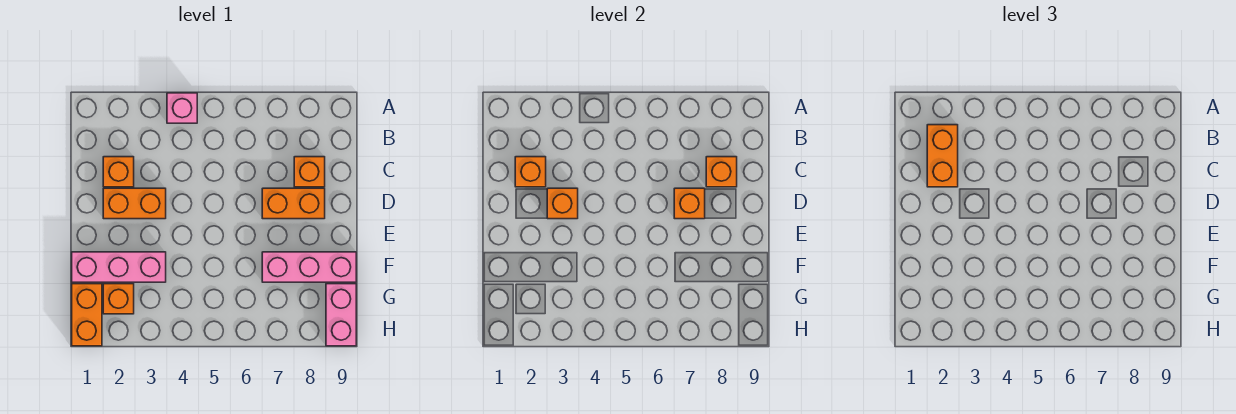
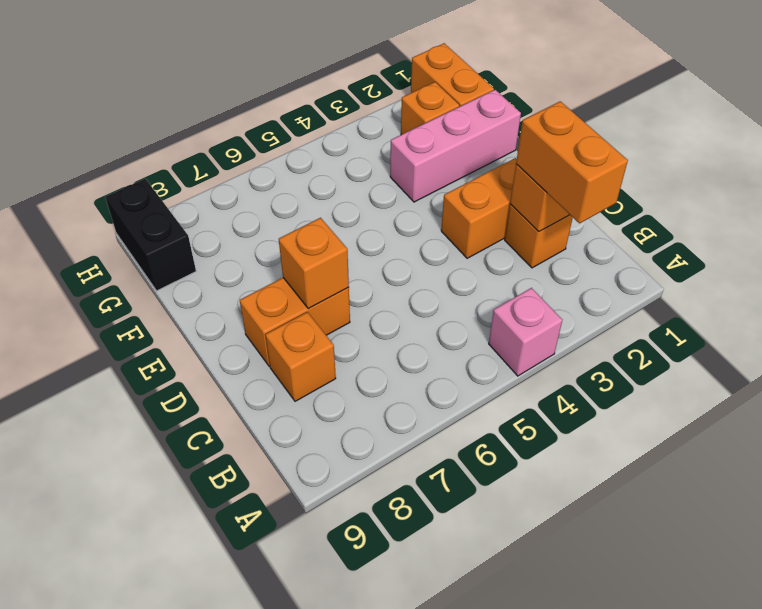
orange brick C8 level 2 -> none
orange brick D3 level 2 -> none
pink brick F7:F9 level 1 -> none
pink brick G9:H9 level 1 -> black brick G9:H9 level 1

